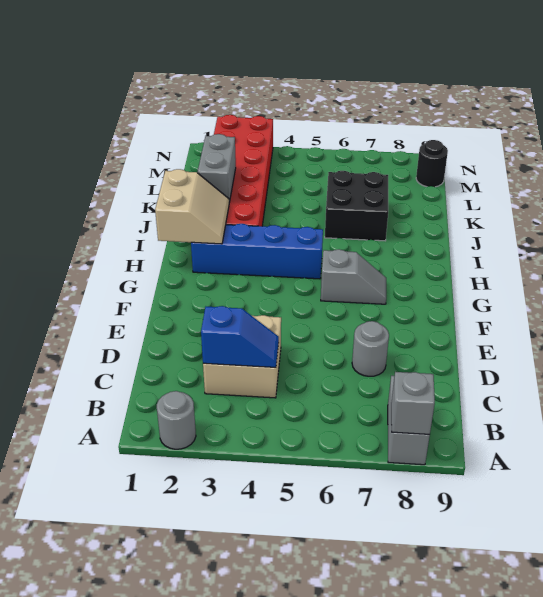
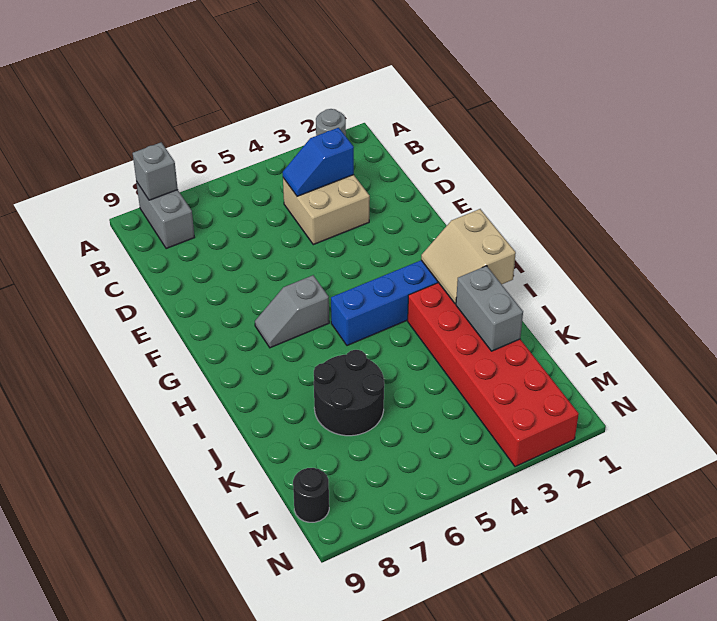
grey round brick D7 level 1 -> none
black brick J6:K7 level 1 -> black round brick J6:K7 level 1

